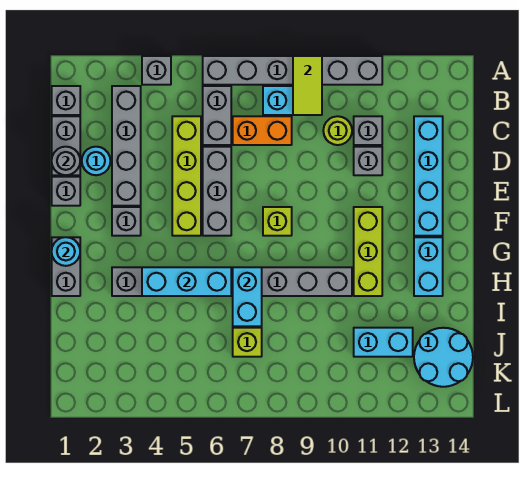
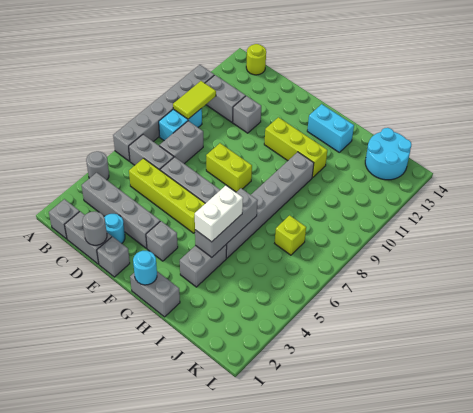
grey brick A4 level 1 -> grey round brick A4 level 1
lime tile A9:B9 level 2 -> lime tile B9:B10 level 2
orange brick C7:C8 level 1 -> grey brick C7:C8 level 1
lime round brick C10 level 1 -> lime round brick B14 level 1
grey brick C11 level 1 -> grey brick B11:C11 level 1
cyan brick C13:F13 level 1 -> none
lime brick F8 level 1 -> lime brick E8:F8 level 1
cyan brick H4:H6 level 2 -> grey brick H4:H6 level 2
none -> white brick H4:H5 level 3
cyan brick H7:I7 level 2 -> none
cyan brick J11:J12 level 1 -> none

